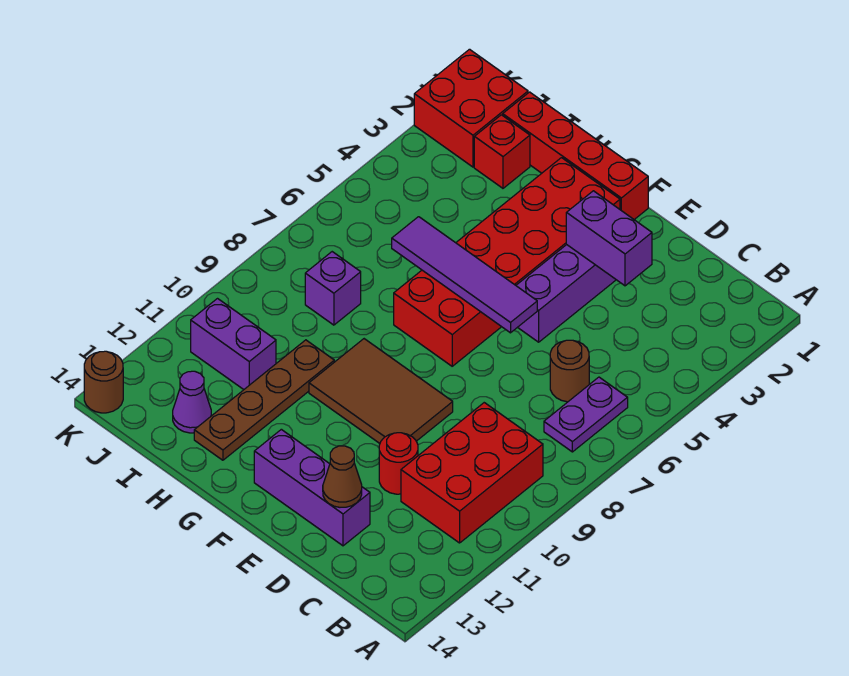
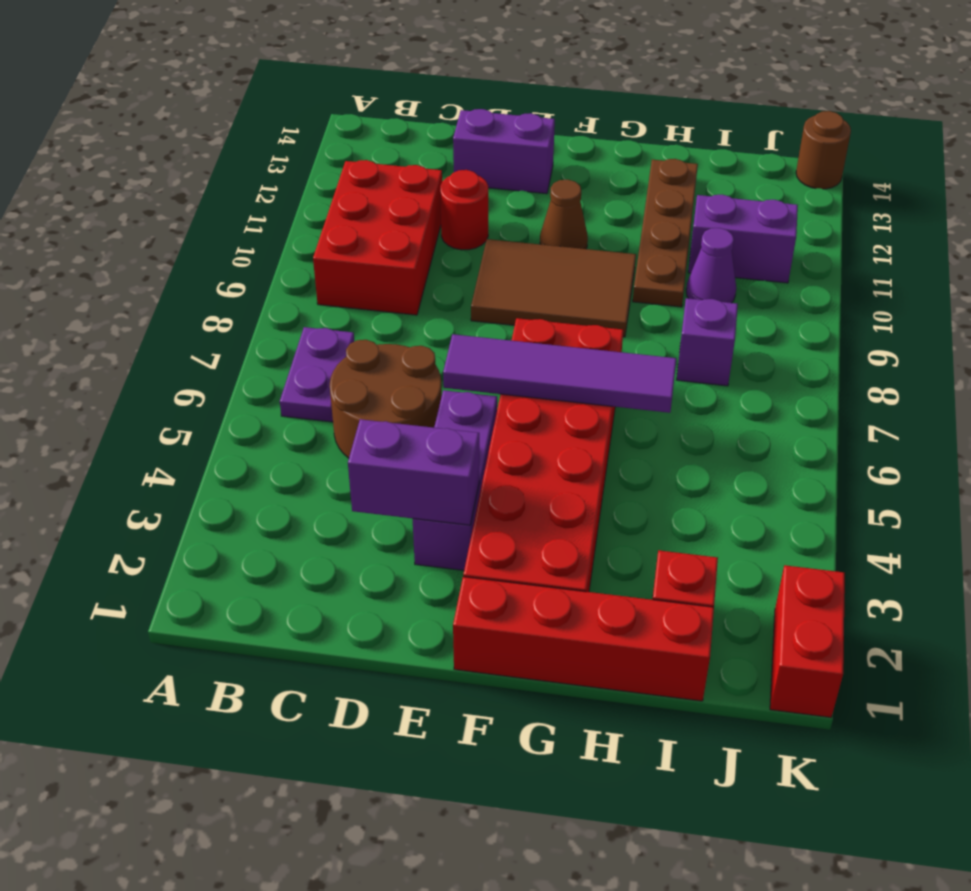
brown round brick C6 level 1 -> brown round brick C5:D6 level 1
purple brick D13:F13 level 1 -> purple brick D13:E13 level 1
brown cone D13 level 2 -> brown cone F11 level 1
purple cone I13 level 1 -> purple cone I10 level 1
red brick J1:K2 level 1 -> red brick K1:K2 level 1

